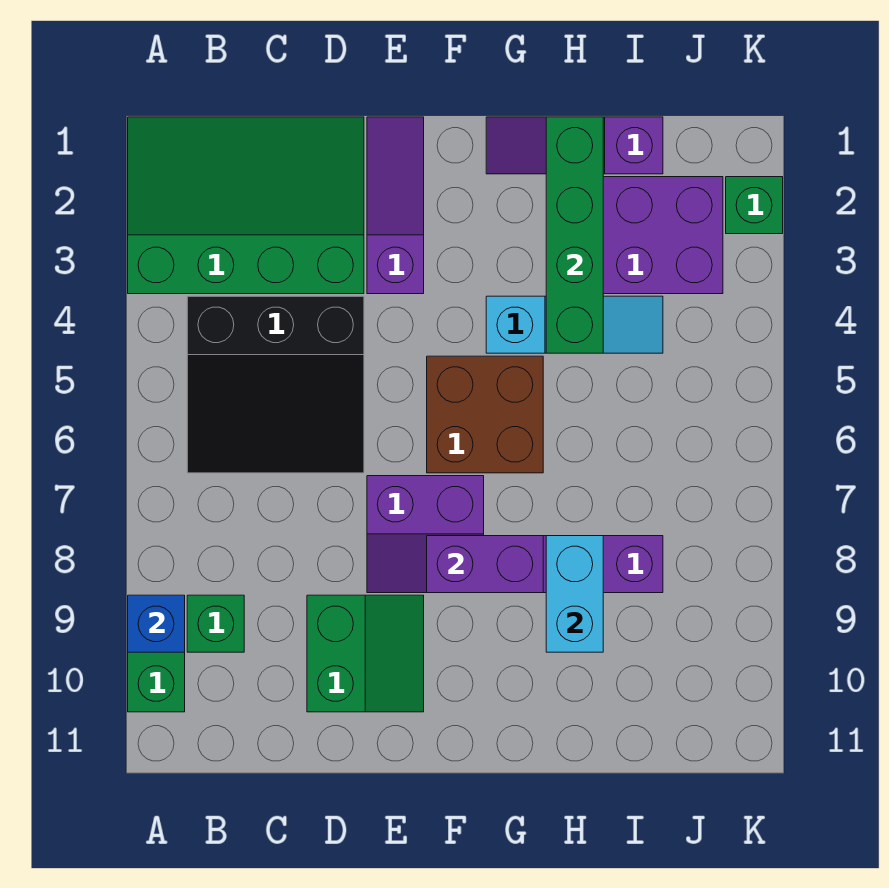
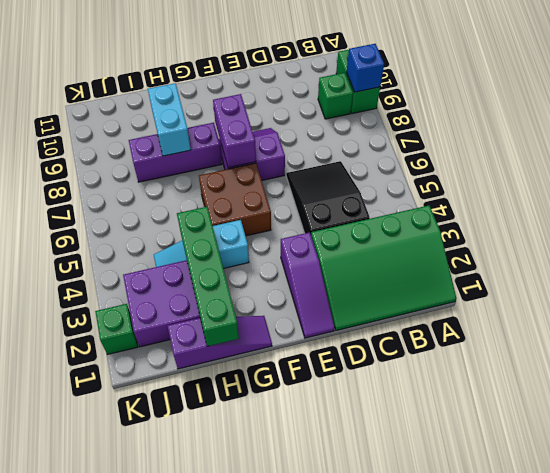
black slope B4:D6 level 1 top 4 -> black slope C4:D6 level 1 top 4
green slope D9:E10 level 1 top D -> none
purple brick F8:G8 level 2 -> purple brick F7:F8 level 2

